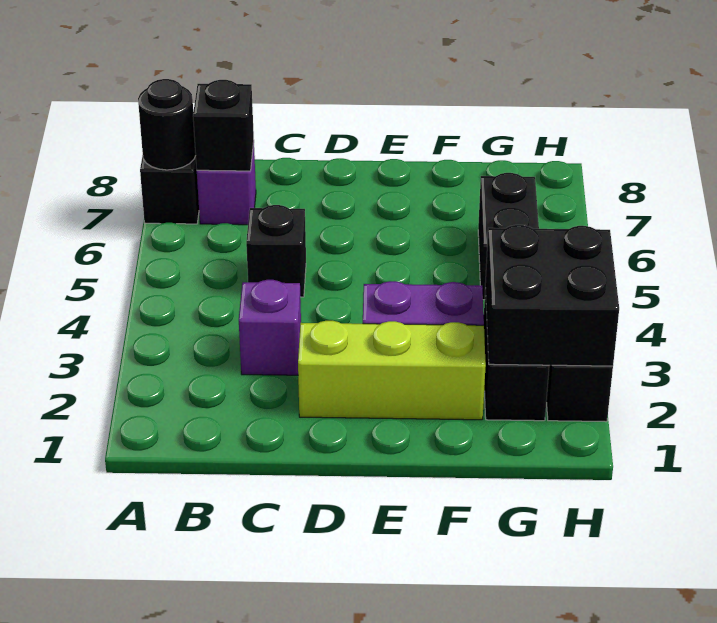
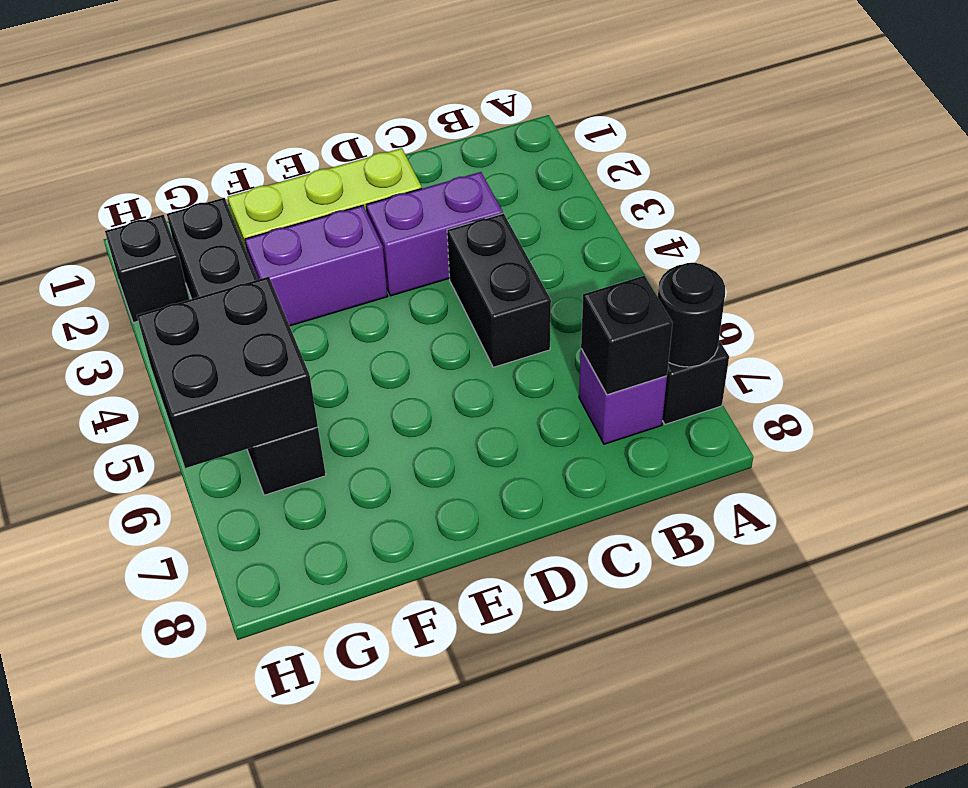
purple brick C3 level 1 -> purple brick C3:D3 level 1
black brick C5 level 1 -> black brick C4:C5 level 1
black brick G2:H3 level 2 -> black brick G5:H6 level 2

